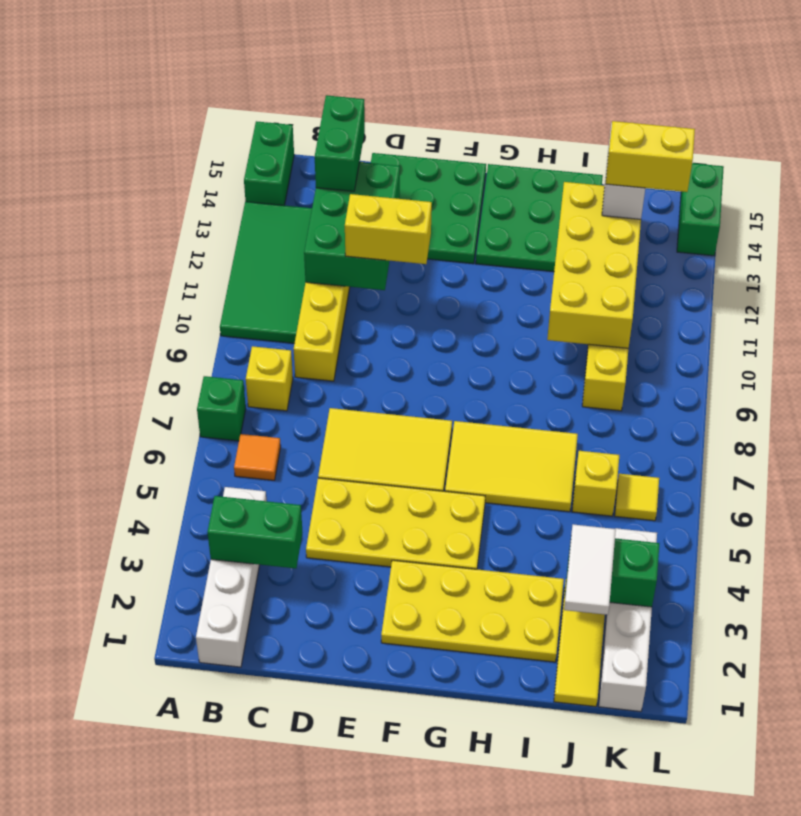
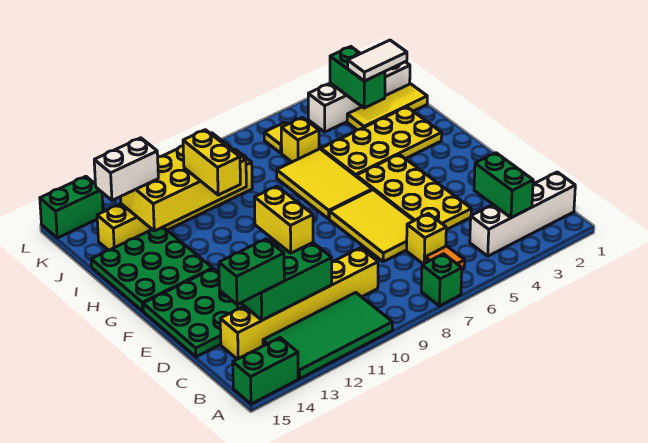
yellow brick B8 level 1 -> yellow brick C6 level 1
yellow plate F2:I3 level 1 -> yellow plate H2:I5 level 1
yellow brick J13:K13 level 4 -> yellow brick H11:I11 level 3

